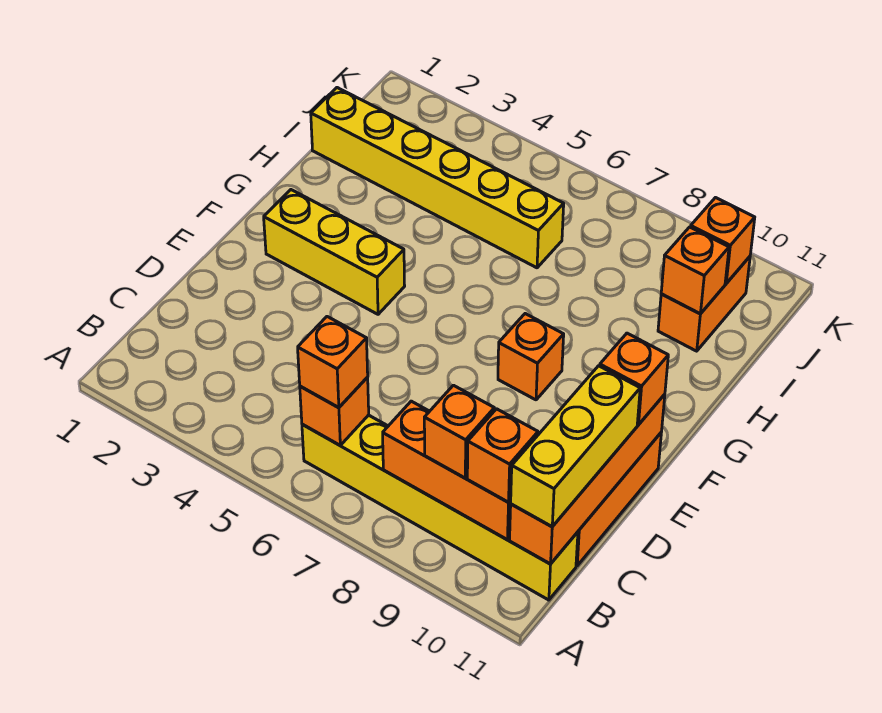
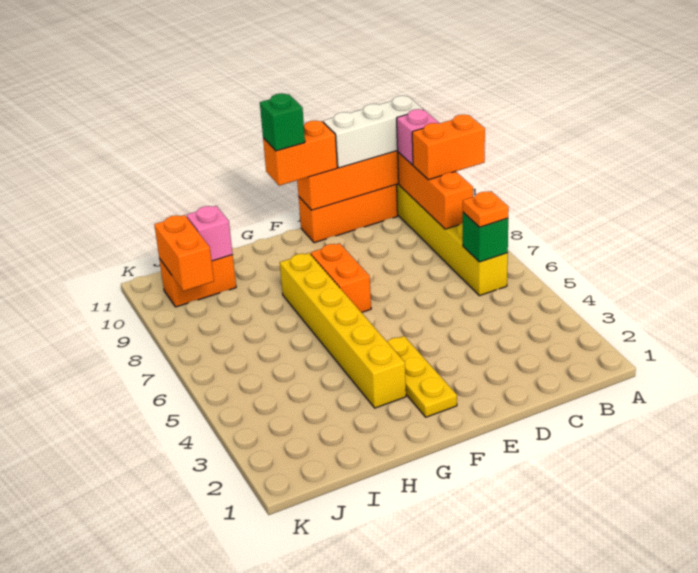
orange brick B6 level 2 -> green brick B6 level 2
orange brick B6 level 3 -> orange plate B6 level 3
orange brick B9 level 3 -> orange brick A9:B9 level 3
orange brick B10 level 3 -> pink brick B10 level 3
yellow brick B11:D11 level 3 -> white brick B11:D11 level 3
orange brick E11 level 3 -> orange brick E11:F11 level 3
yellow brick F2:F4 level 1 -> yellow plate F2:F4 level 1
orange brick F8 level 1 -> orange brick F7:F8 level 1
none -> green brick F11 level 4
yellow brick I1:I6 level 1 -> yellow brick G3:G8 level 1
orange brick I10 level 2 -> pink brick I10 level 2
orange brick J10 level 2 -> orange brick J9:J10 level 2

